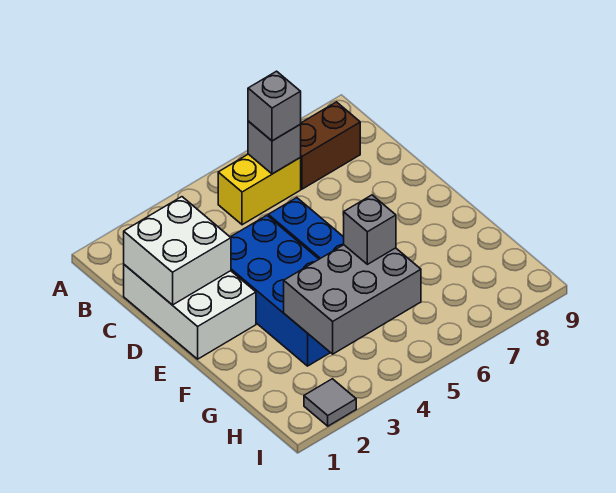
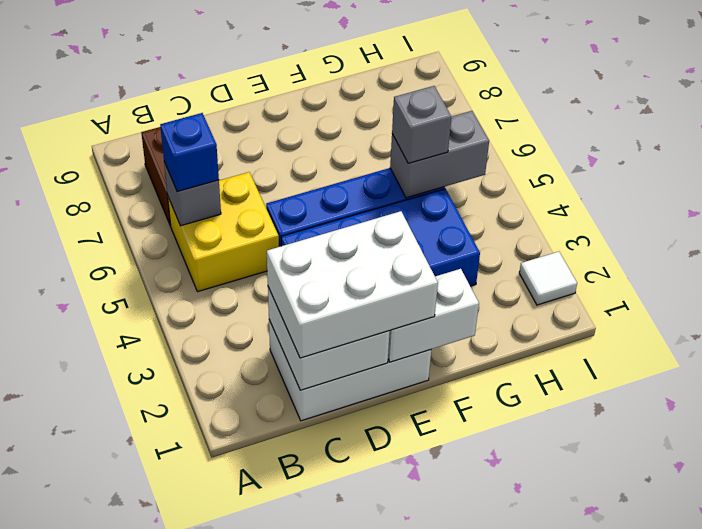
yellow brick B5:B6 level 1 -> yellow brick B5:C6 level 1
grey brick B6 level 3 -> blue brick B6 level 3
none -> white brick C1:E2 level 3
none -> white brick E1:F1 level 2
grey brick G3:H5 level 2 -> grey brick G5:H5 level 2
grey tile I2 level 1 -> white tile I2 level 1

